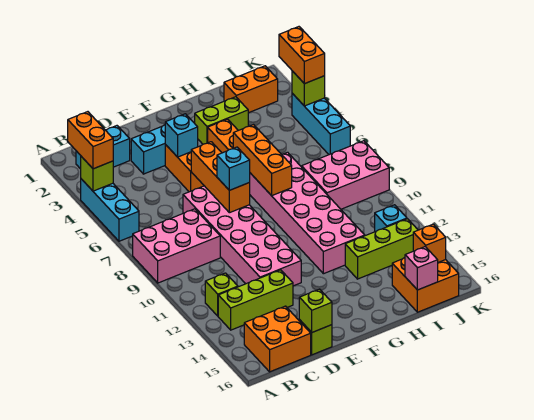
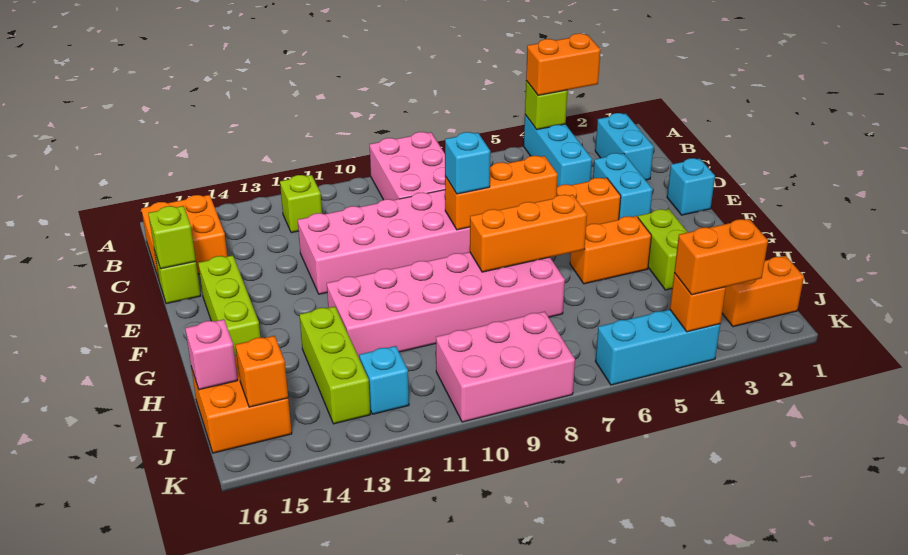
cyan brick A4:A6 level 1 -> cyan brick A4:C4 level 1
lime brick B13:D13 level 1 -> lime brick E15:G15 level 1
cyan brick E4 level 2 -> cyan brick E1 level 1
orange brick I2:J2 level 1 -> orange brick J1:J2 level 1
pink brick I8:K9 level 1 -> pink brick J8:K10 level 1
lime brick K4 level 2 -> orange brick K4 level 2

